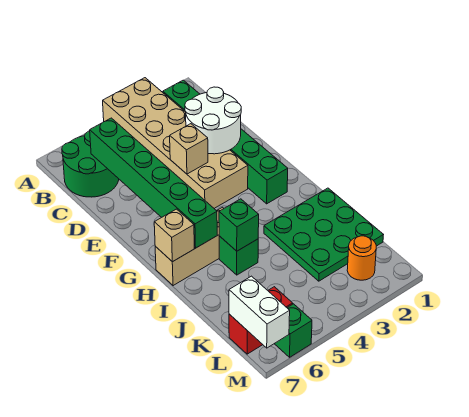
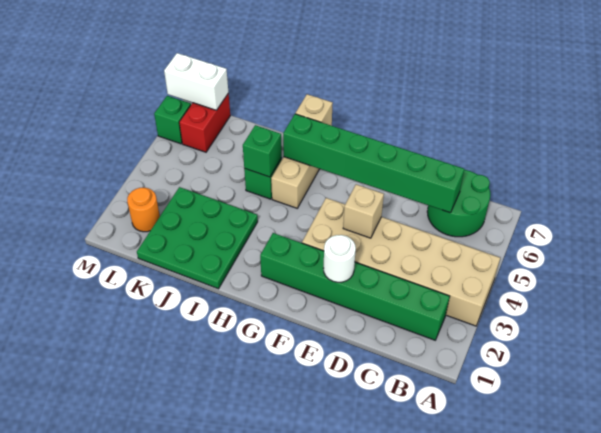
white round brick D2:E3 level 2 -> white round brick E2 level 2

